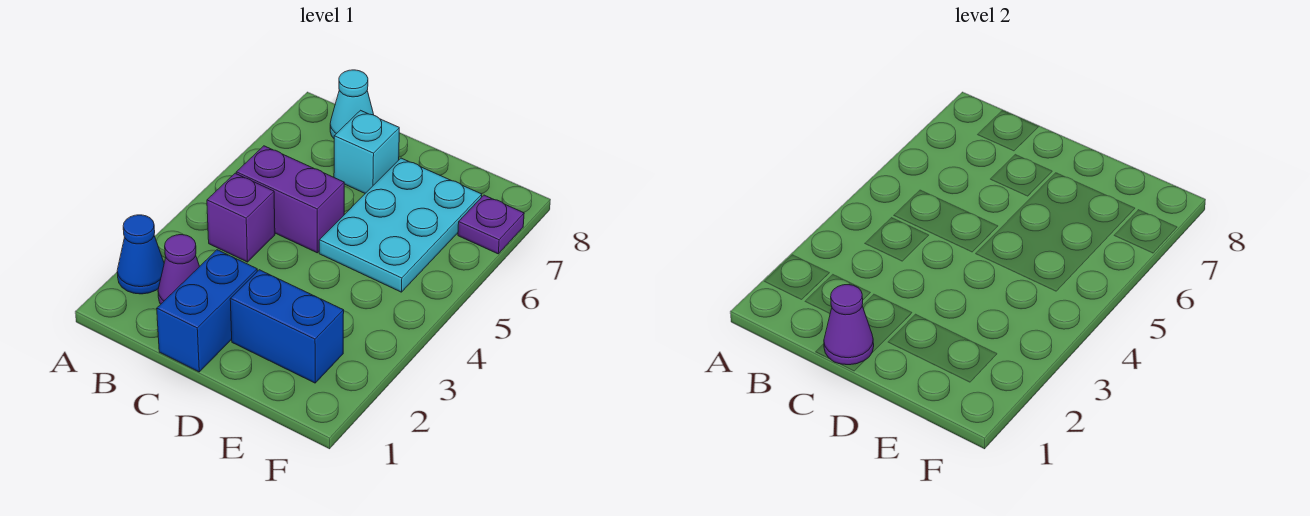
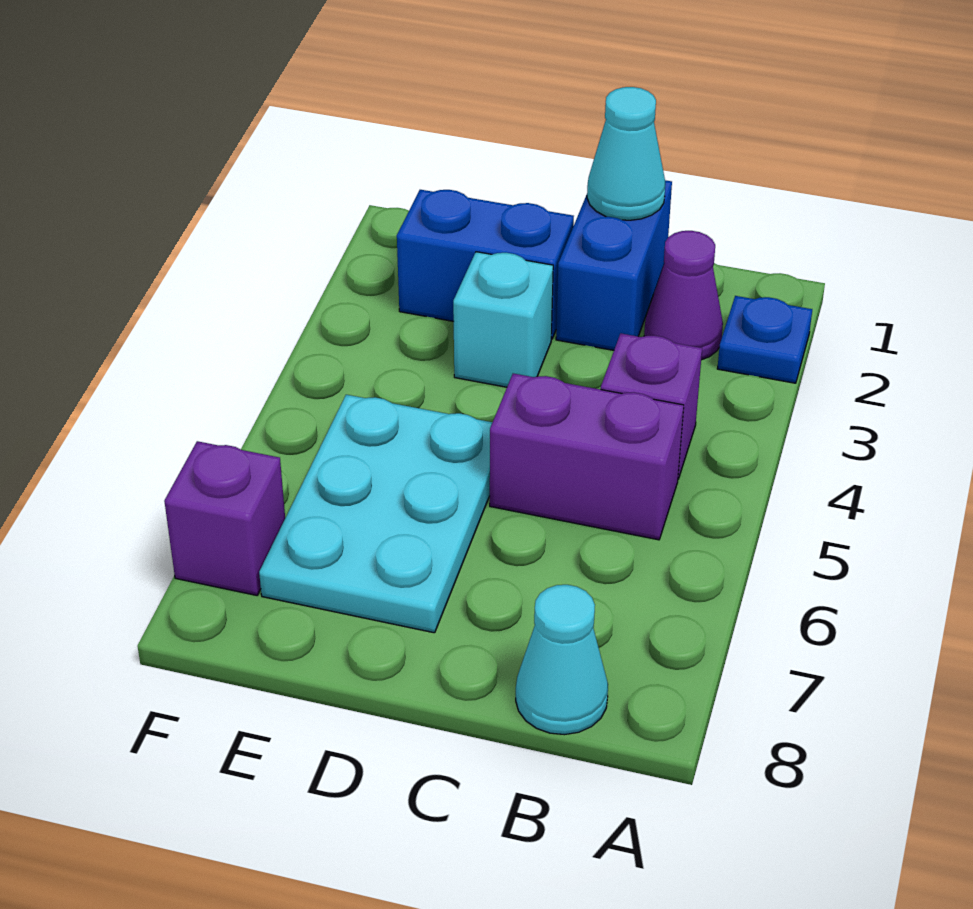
blue cone A2 level 1 -> blue plate A2 level 1
purple cone C1 level 2 -> cyan cone C1 level 2
cyan brick C7 level 1 -> cyan brick D3 level 1
purple plate F7 level 1 -> purple brick F7 level 1

